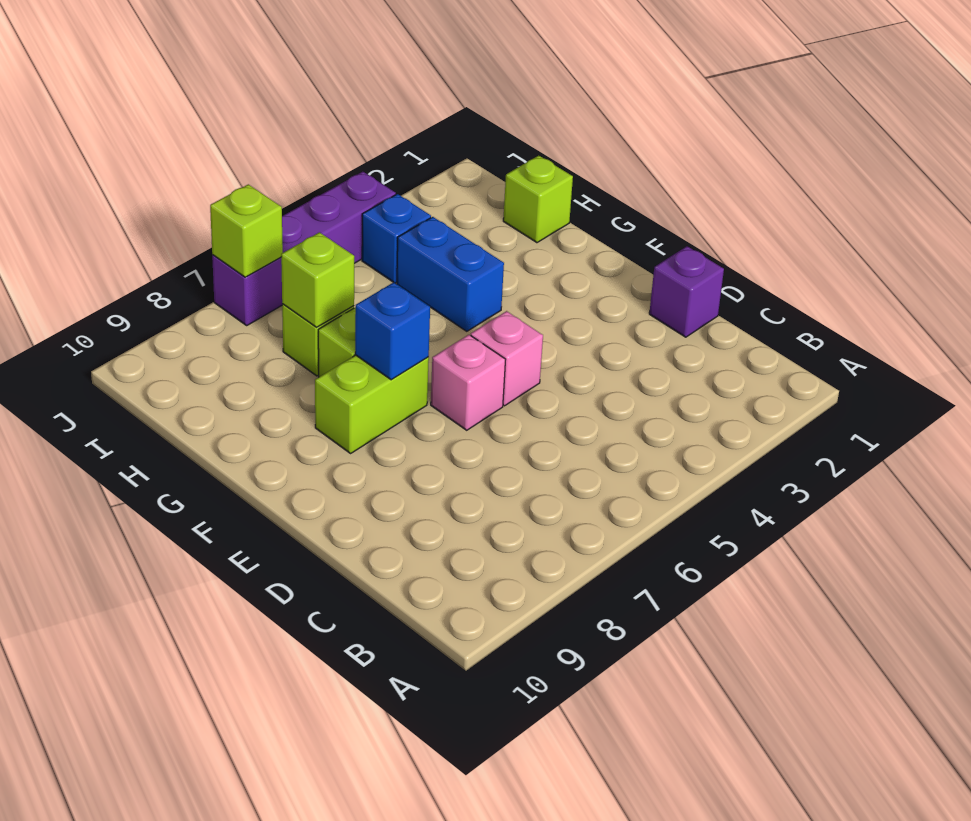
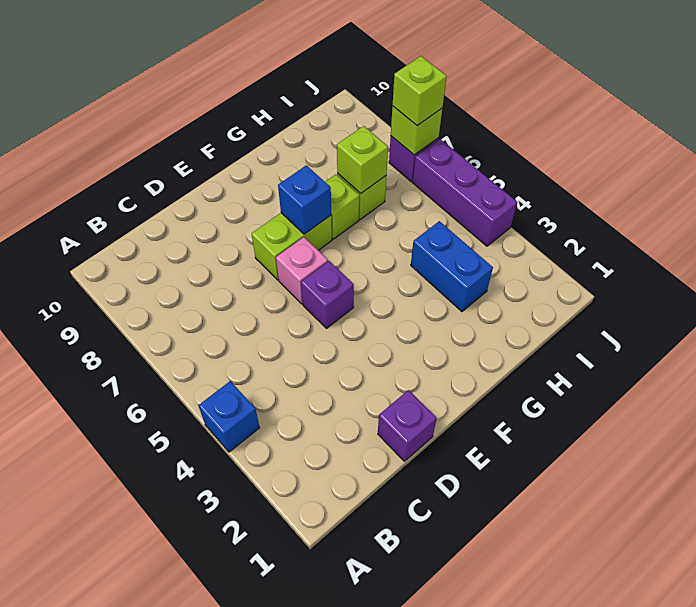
pink brick E5 level 1 -> purple brick E5 level 1
lime brick F7:F8 level 1 -> lime brick E7:F7 level 1
blue brick G4:H4 level 1 -> blue brick H3:H4 level 1
lime brick H1 level 1 -> lime brick J7 level 3
blue brick I4 level 1 -> blue brick A4 level 1

